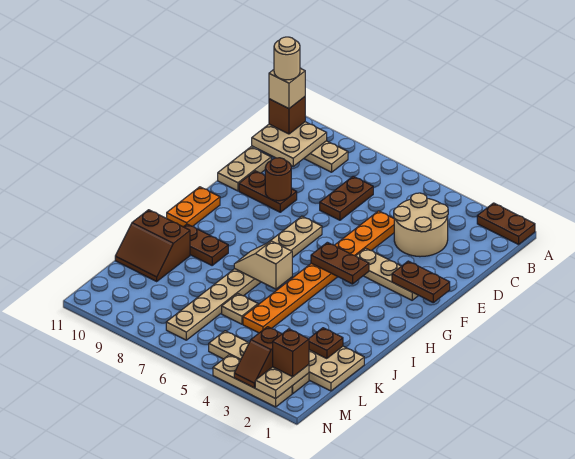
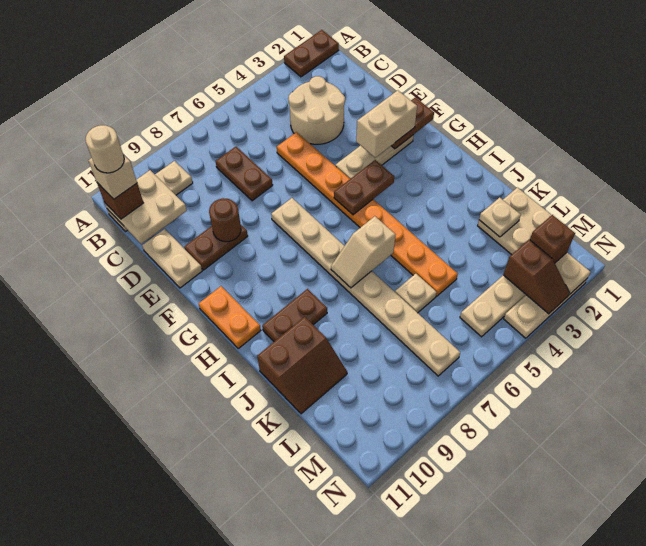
none -> tan brick F2:F3 level 3
brown plate K2 level 2 -> tan plate K2 level 2

